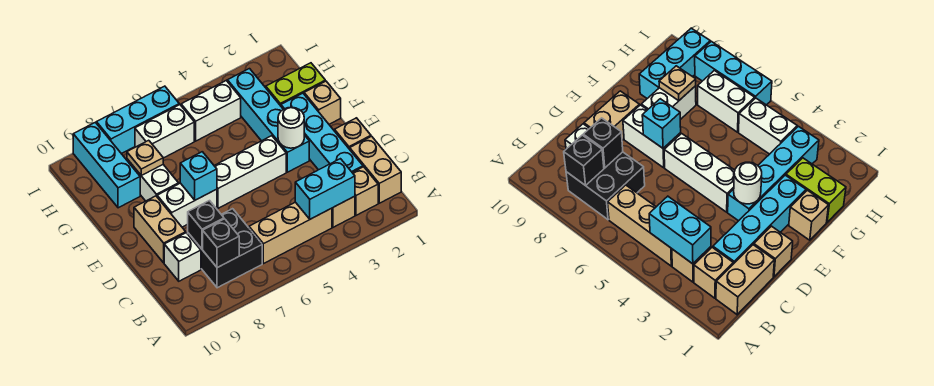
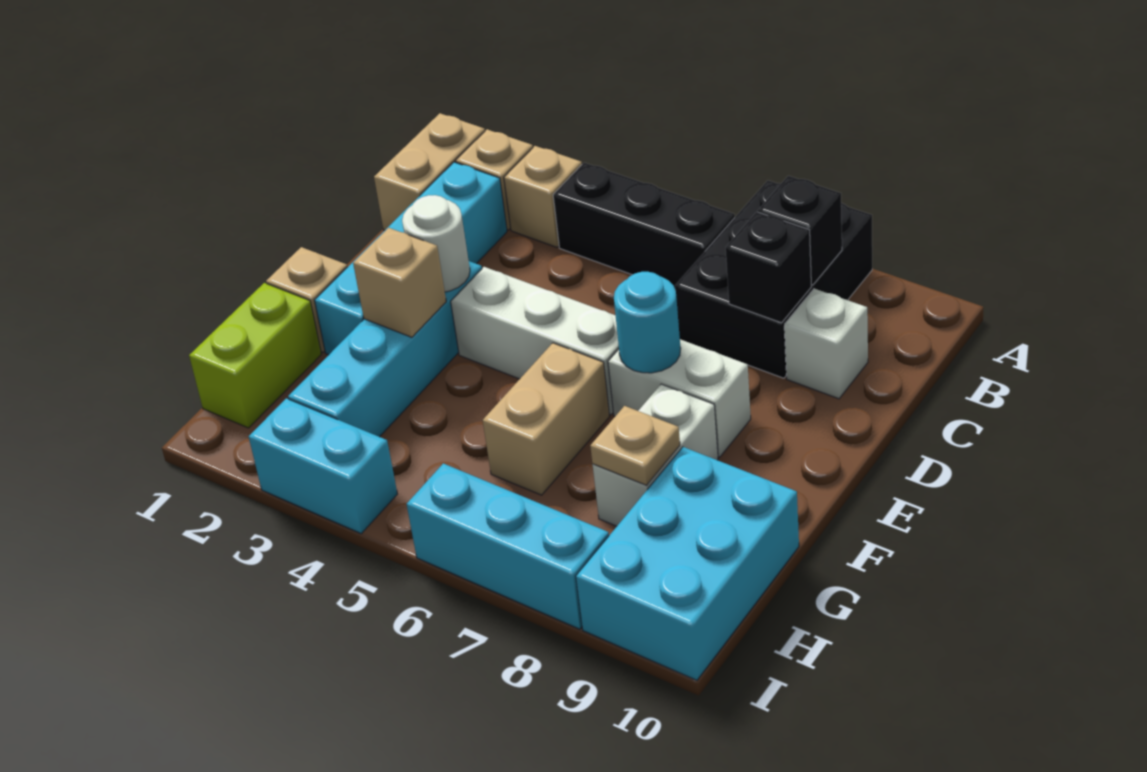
cyan brick B3:B4 level 2 -> cyan brick I3:I4 level 1
tan brick B4:B6 level 1 -> black brick B4:B6 level 1
black brick B7:C8 level 1 -> black brick A7:C8 level 1
tan brick D1 level 1 -> tan brick F3 level 2
tan brick D9:E9 level 1 -> tan brick F6:G6 level 1
cyan brick E7 level 2 -> cyan round brick E7 level 2
lime brick G1:G2 level 1 -> lime brick G1:H1 level 1
cyan brick G9:I9 level 1 -> cyan brick G9:I10 level 1
white brick H4:H5 level 1 -> none
white brick H6:H7 level 1 -> none

